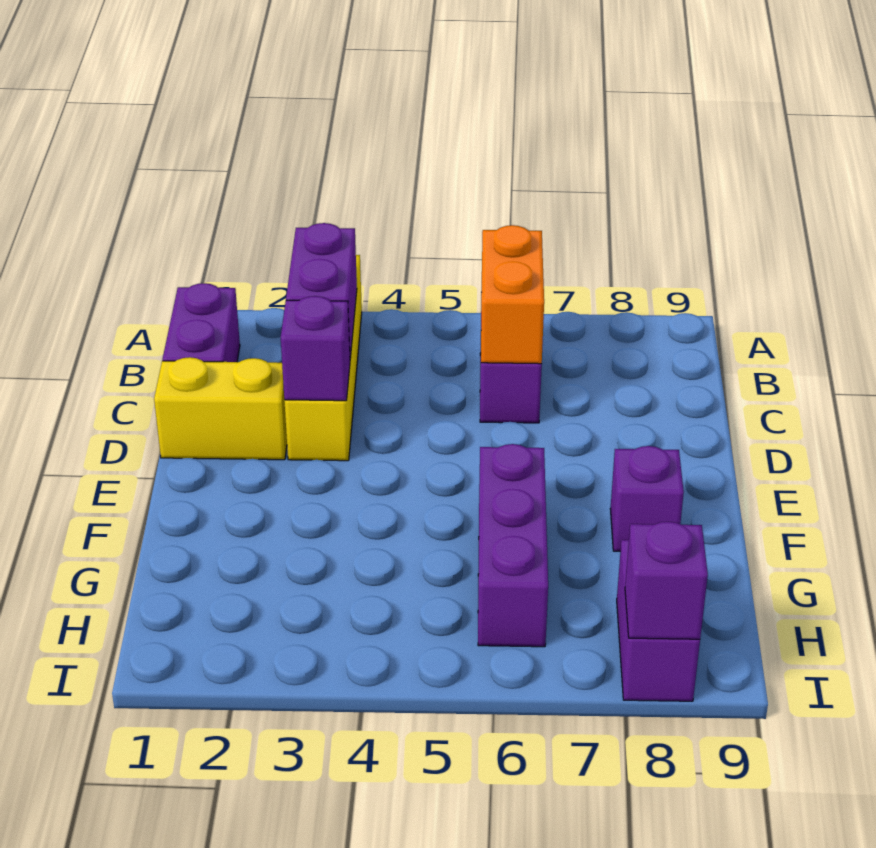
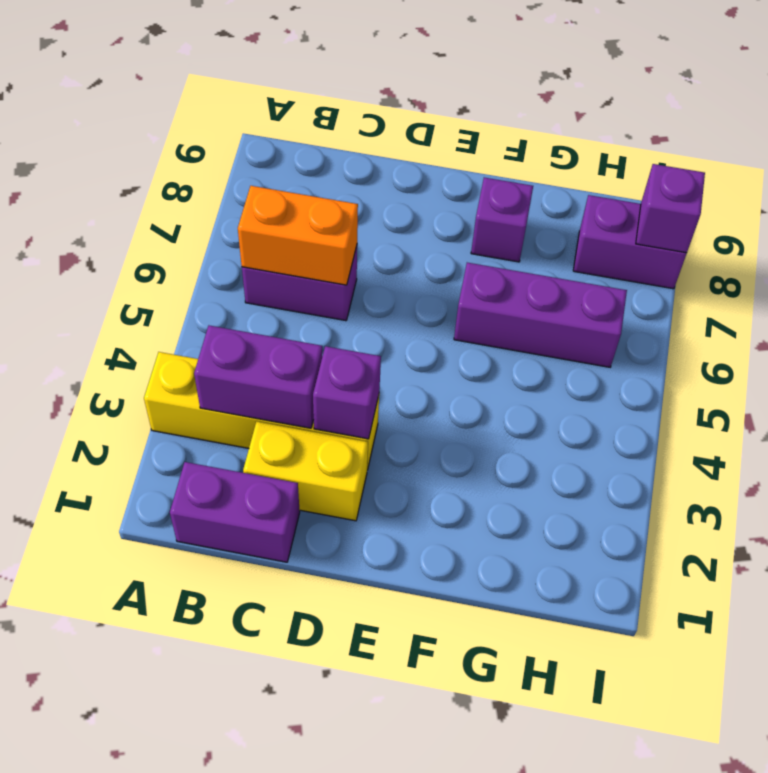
yellow brick D1:D2 level 1 -> yellow brick C2:D2 level 1

